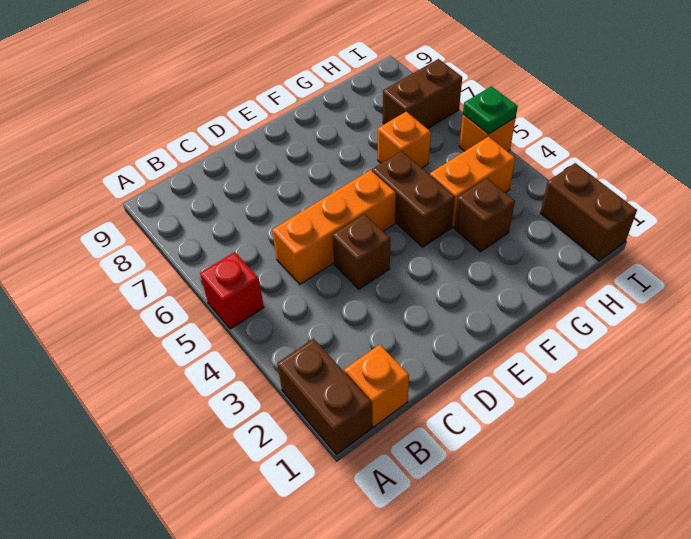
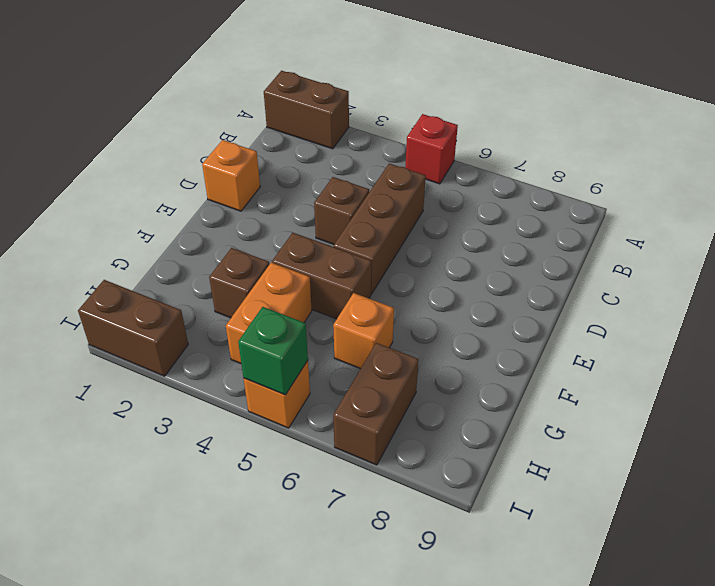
orange brick B1 level 1 -> orange brick D1 level 1
orange brick C5:E5 level 1 -> brown brick C5:E5 level 1
green plate I5 level 2 -> green brick I5 level 2

